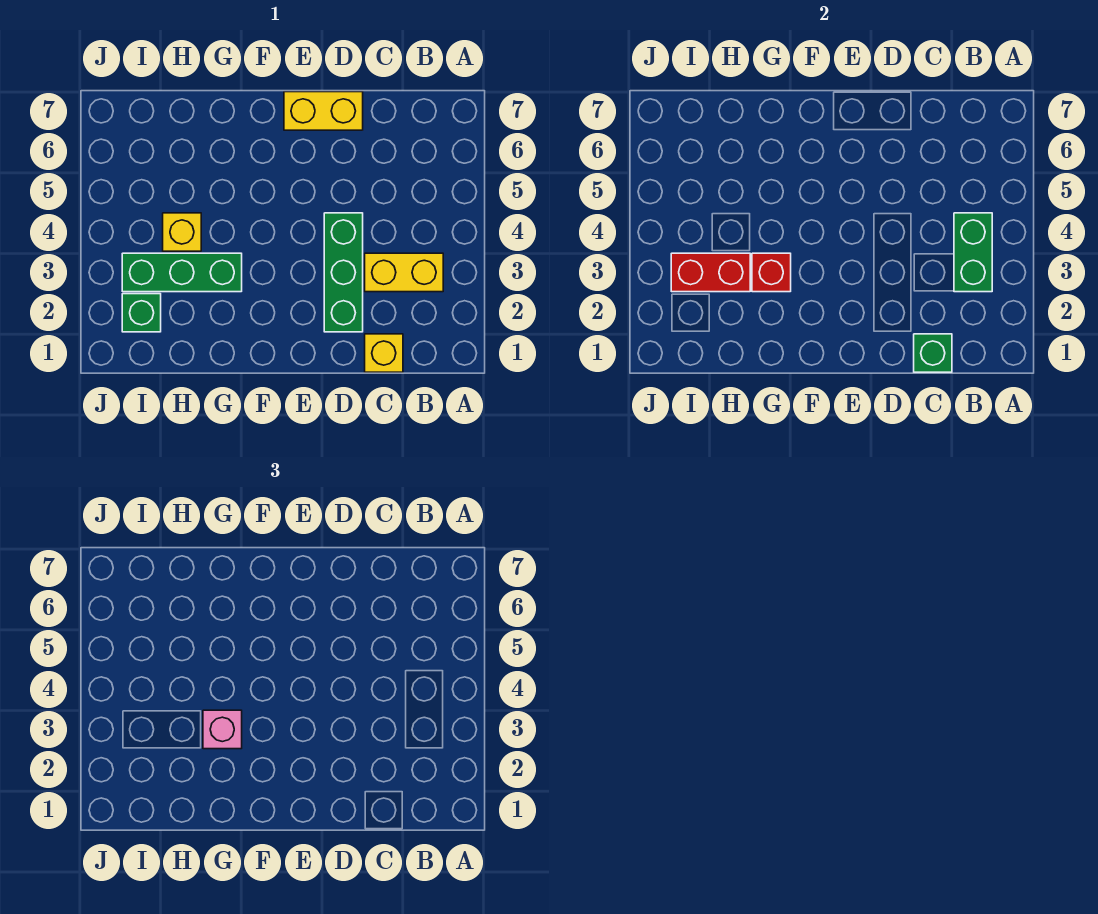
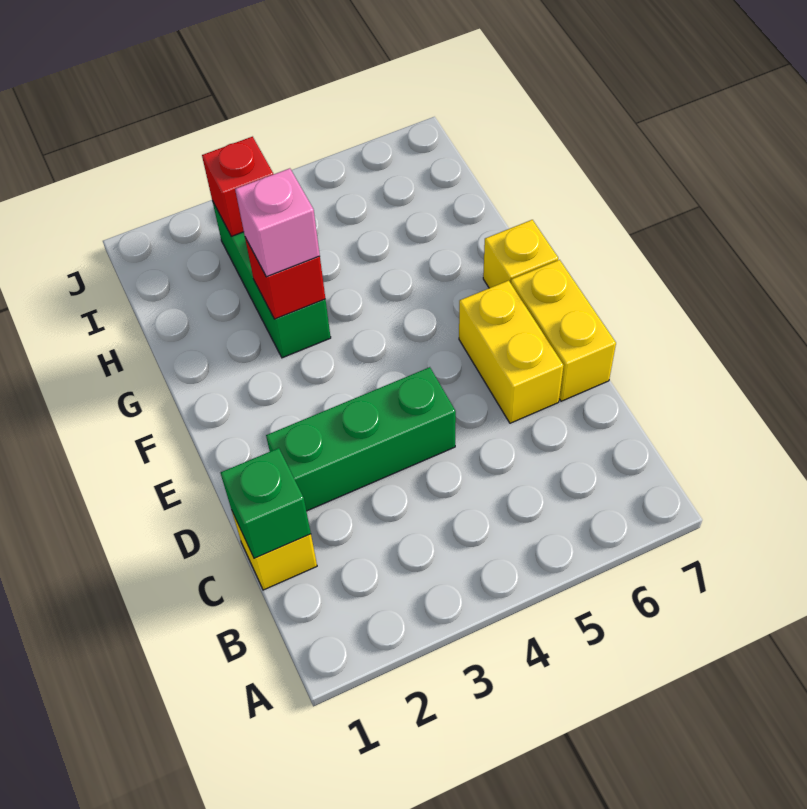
yellow brick B3:C3 level 1 -> yellow brick D6:E6 level 1
green brick B3:B4 level 2 -> none
red brick H3:I3 level 2 -> red brick I3 level 2
yellow brick H4 level 1 -> yellow brick F7 level 1
green brick I2 level 1 -> none

